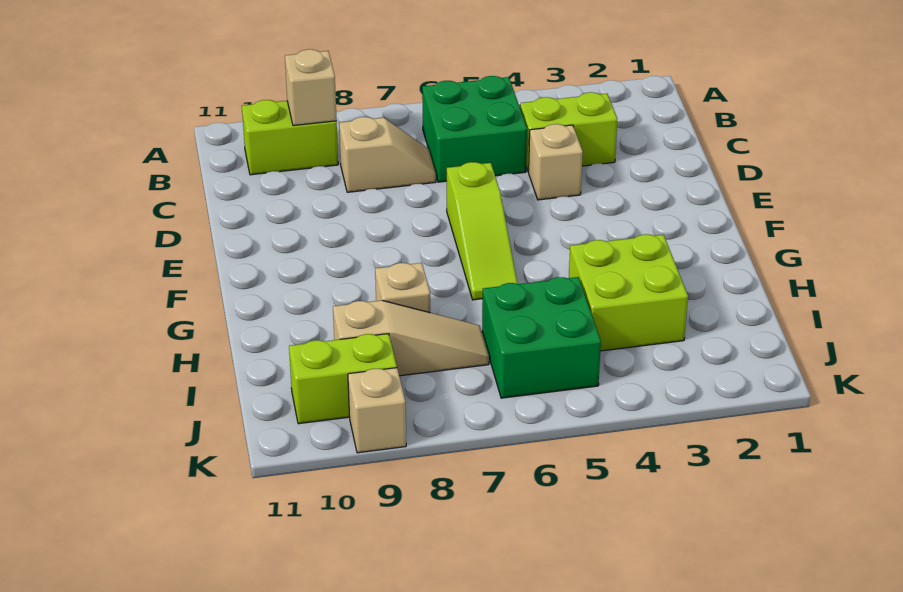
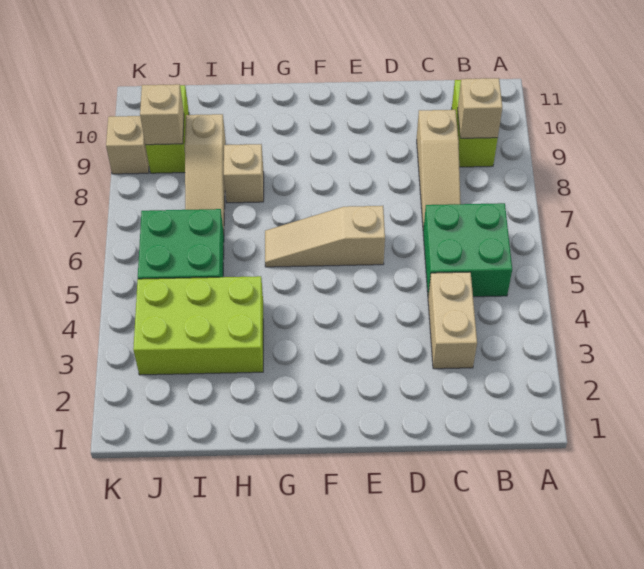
lime brick C3:C4 level 1 -> tan brick C3:C4 level 1
tan slope C7:C8 level 1 top 8 -> tan slope C7:C9 level 1 top 9
tan brick D4 level 1 -> tan brick J9 level 2
lime slope E6:G6 level 1 top E -> tan slope E6:G6 level 1 top E
lime brick H3:I4 level 1 -> lime brick H3:J4 level 1

